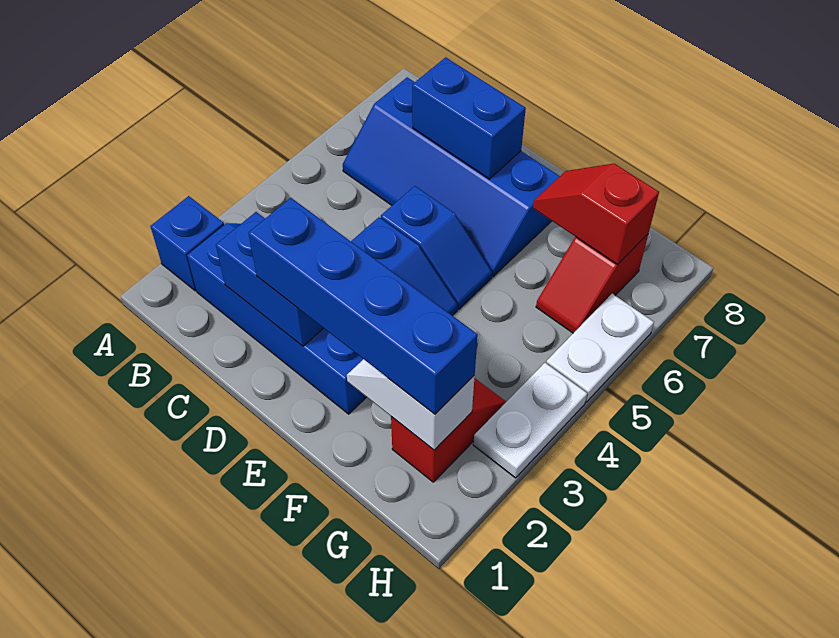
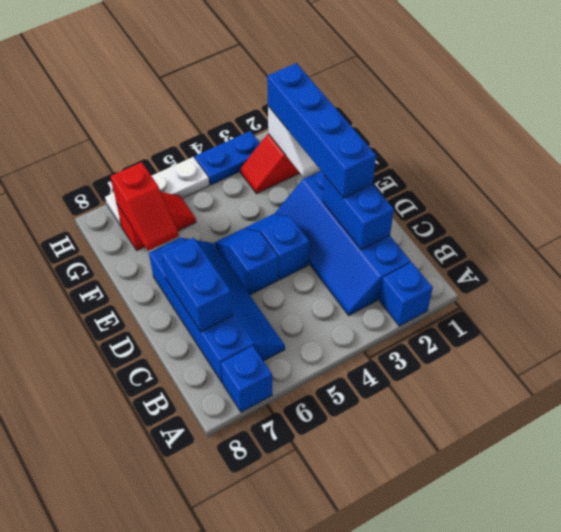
none -> blue brick A7 level 1
white plate H3:H4 level 1 -> blue plate H3:H4 level 1
white plate H5:H6 level 1 -> white plate H5:H7 level 1

